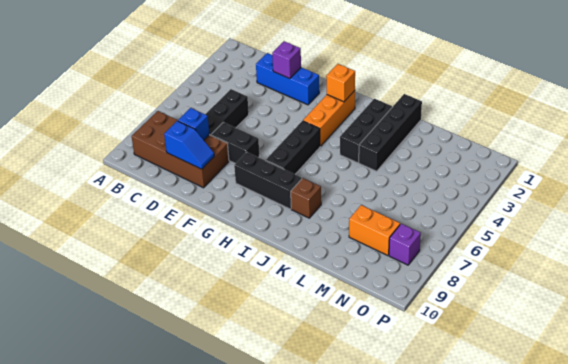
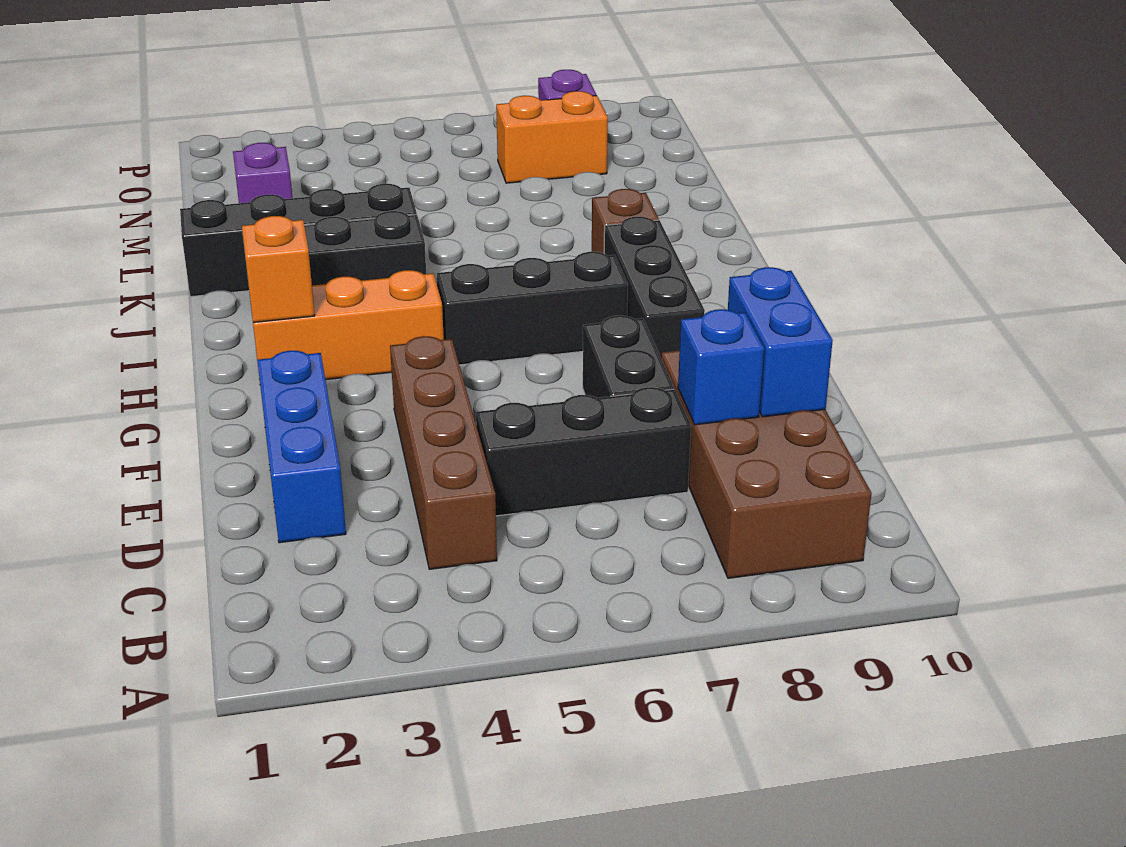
none -> brown brick C4:F4 level 1
blue slope D9:E9 level 2 top D -> blue brick D9:E9 level 2
purple brick E2 level 2 -> purple brick M2 level 1
orange brick M8:N8 level 1 -> orange brick N7:N8 level 1

